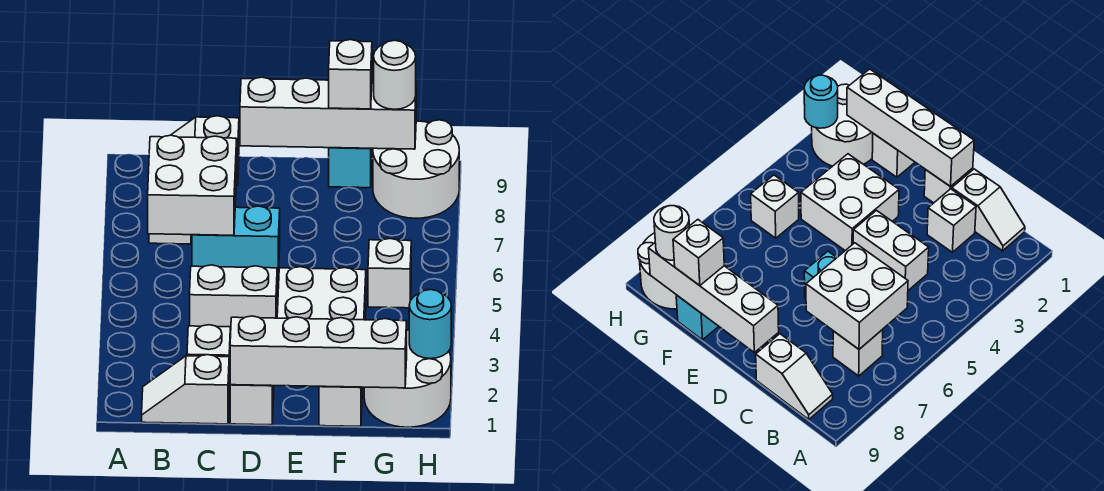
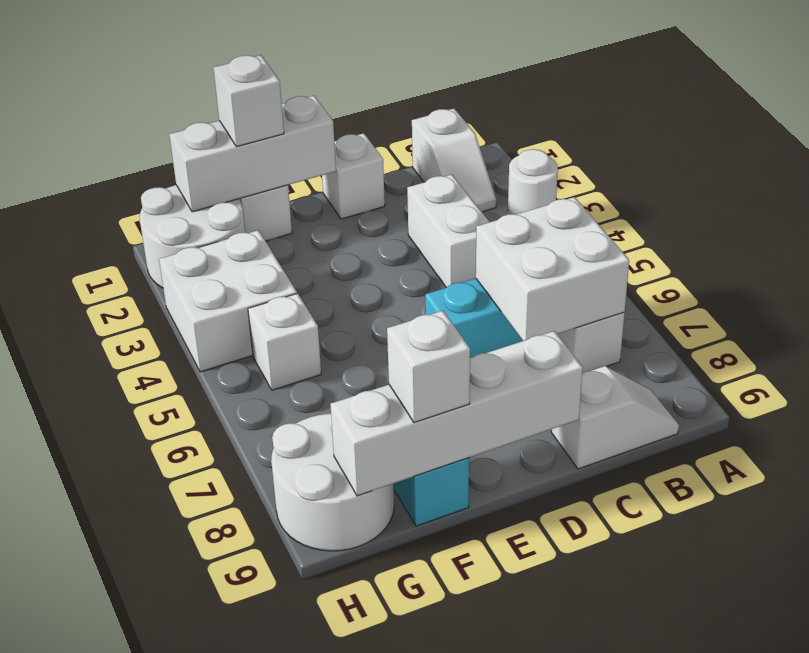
white slope B1:C1 level 1 top C -> white slope B1:B2 level 1 top 1
white brick C2 level 1 -> white brick F1 level 3
white brick C4:D4 level 1 -> white brick C3:C4 level 1
white brick D1:G1 level 2 -> white brick E1:G1 level 2
white brick E3:F4 level 1 -> white brick G3:H4 level 1
white round brick G9 level 3 -> white round brick A3 level 1
cyan round brick H2 level 2 -> none

